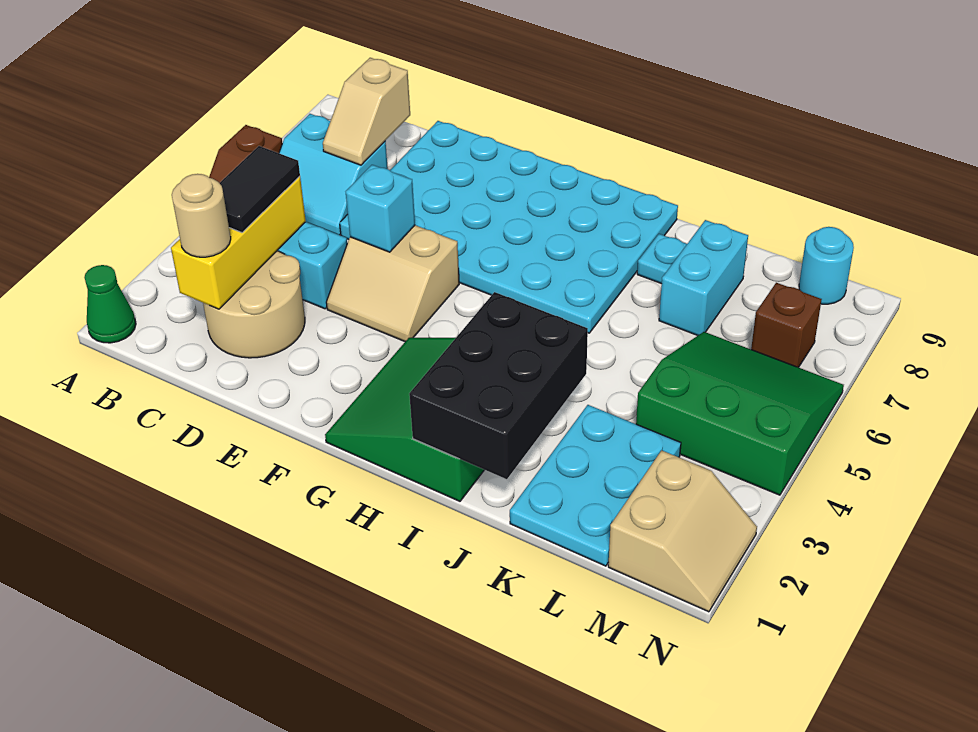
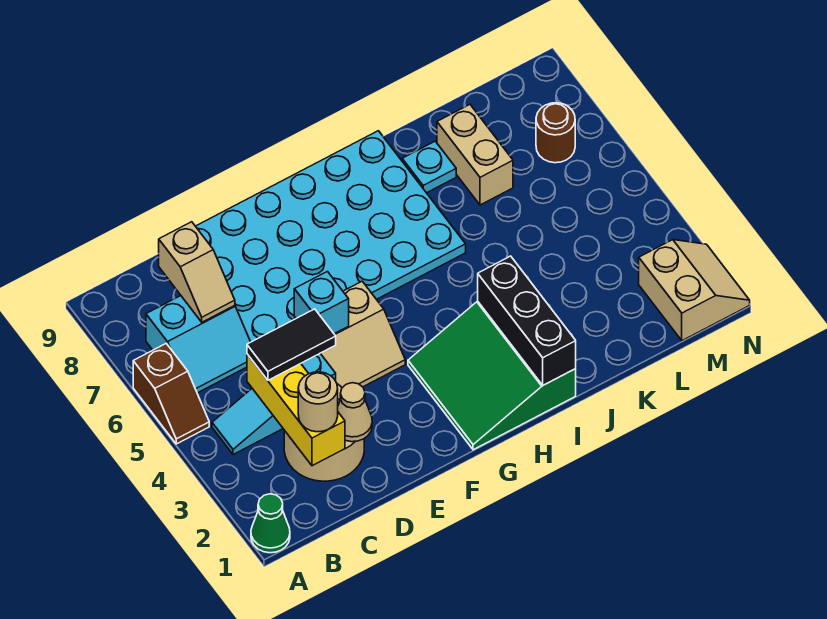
black tile C3:C4 level 3 -> black tile C4:D4 level 3
none -> tan cone D2 level 2
black brick I1:J3 level 2 -> black brick I1:I3 level 2
cyan plate K1:L3 level 1 -> none
cyan brick K7:K8 level 1 -> tan brick K7:K8 level 1
green slope L4:N6 level 1 top 4 -> none
brown brick M7 level 1 -> brown round brick M7 level 1
cyan round brick M9 level 1 -> none

